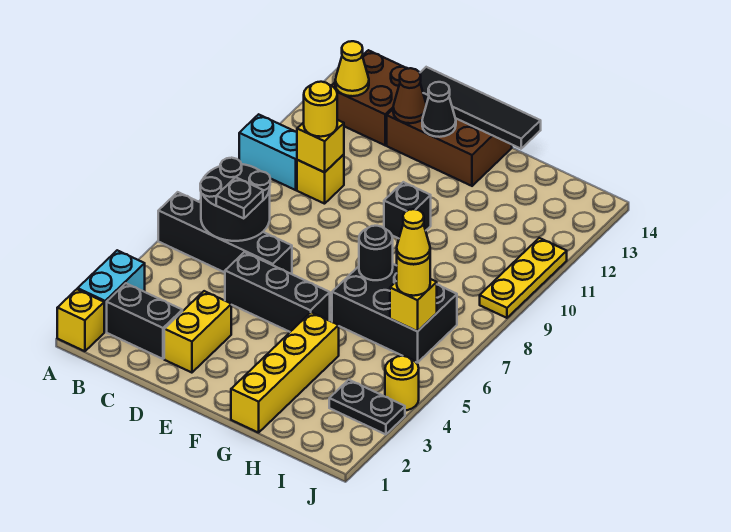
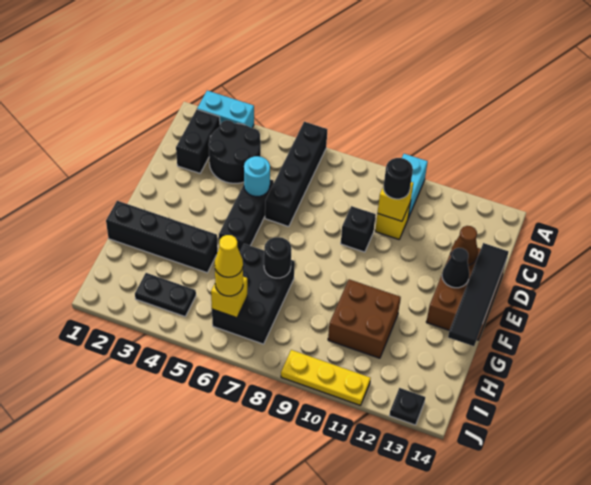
yellow brick A1 level 1 -> none
black round brick B6:C7 level 2 -> black round brick B3:C4 level 1
brown brick B13:C14 level 1 -> brown brick G10:H11 level 1
yellow cone B13 level 2 -> none
black plate C6 level 3 -> black plate J13 level 1
yellow round brick C10 level 3 -> black round brick C10 level 3
yellow brick D2:D3 level 1 -> none
none -> cyan round brick D5 level 2
black brick F10 level 1 -> black brick D9 level 1
yellow brick G1:G4 level 1 -> black brick G1:G4 level 1
black plate I3:J3 level 1 -> black plate I3:I4 level 1
yellow round brick J4 level 1 -> none

